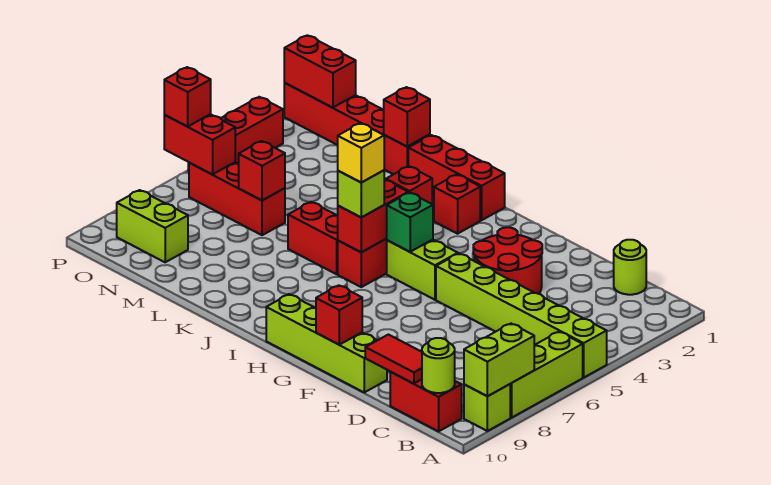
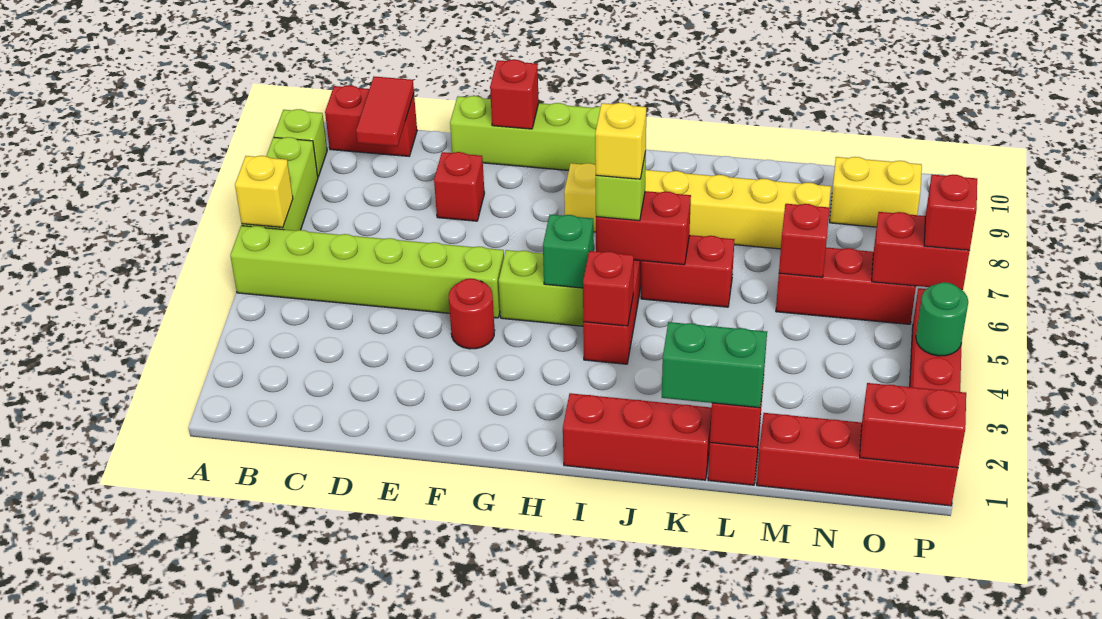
none -> yellow brick A6 level 2
lime brick A8:A9 level 2 -> none
lime round brick B10 level 2 -> none
lime round brick C1 level 1 -> none
red tile C10:D10 level 2 -> red tile C9:C10 level 2
red round brick E3:F4 level 1 -> red round brick F4 level 1
none -> yellow brick H8:M8 level 1
red brick I2 level 1 -> red brick E8 level 1
red brick I5:I6 level 2 -> red brick I6:J6 level 2
none -> green brick K1:L1 level 3
lime brick N9:O9 level 1 -> yellow brick N9:O9 level 1
none -> green round brick P4 level 2

